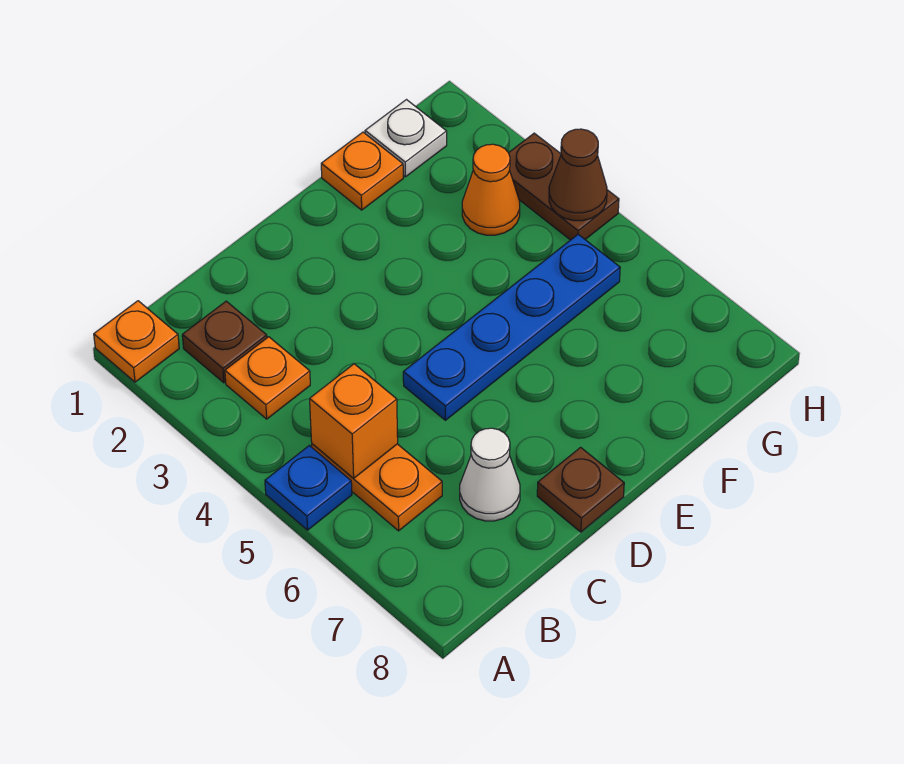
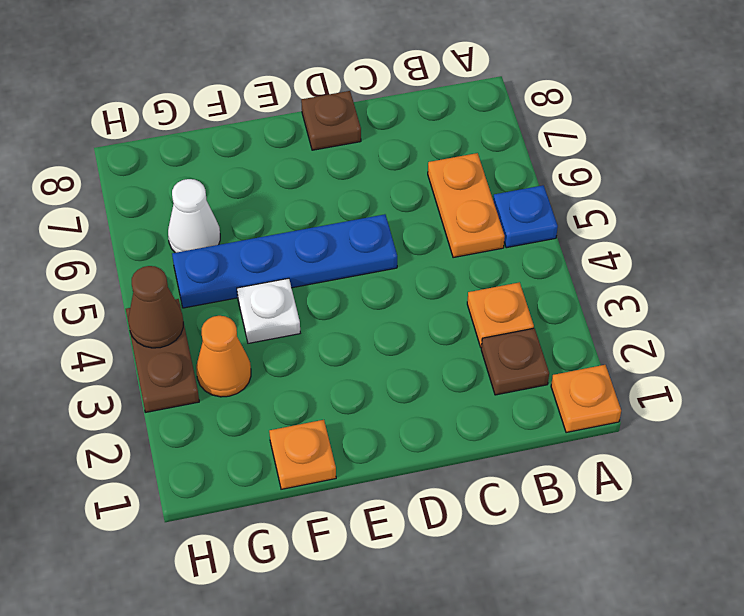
orange brick B5 level 2 -> none
white cone C7 level 1 -> white cone G6 level 1
white plate G1 level 1 -> white plate F4 level 1

